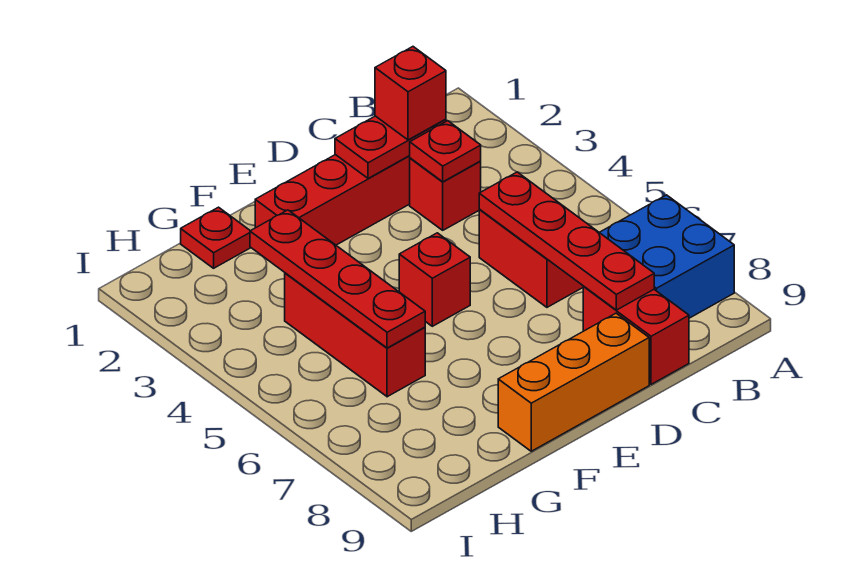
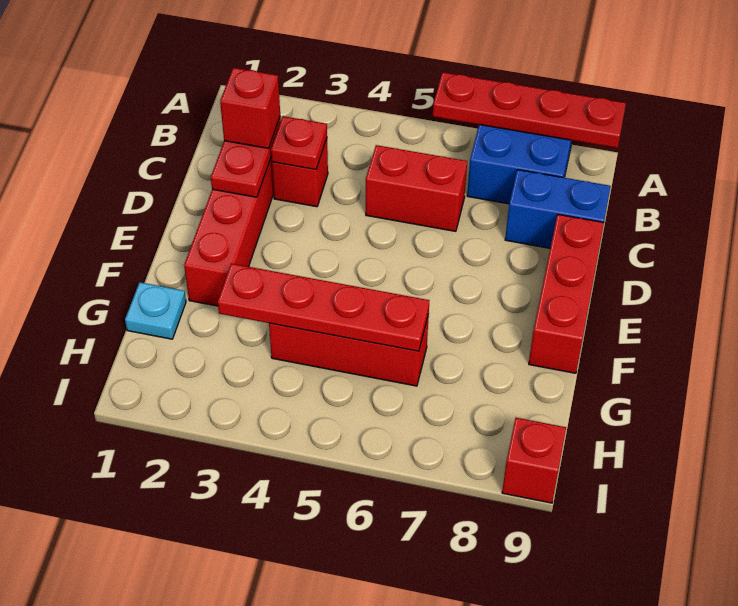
red plate C5:C8 level 2 -> red plate A6:A9 level 2
red brick C8:C9 level 1 -> blue brick C8:C9 level 1
orange brick D9:F9 level 1 -> red brick D9:F9 level 1
red brick E5 level 1 -> red brick I9 level 1
red plate G1 level 1 -> cyan plate G1 level 1

